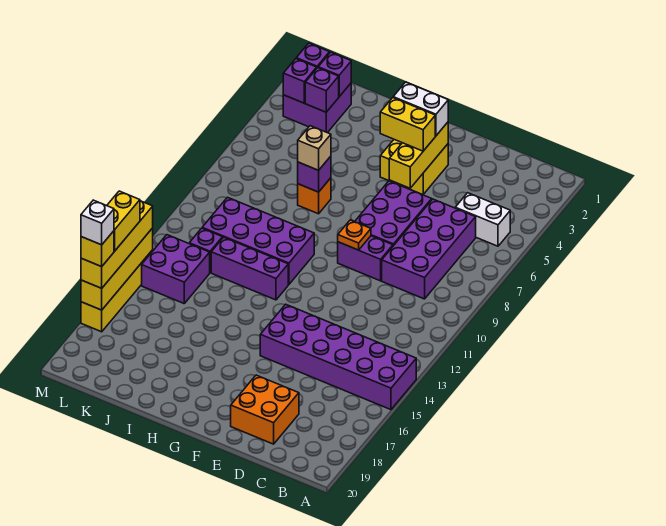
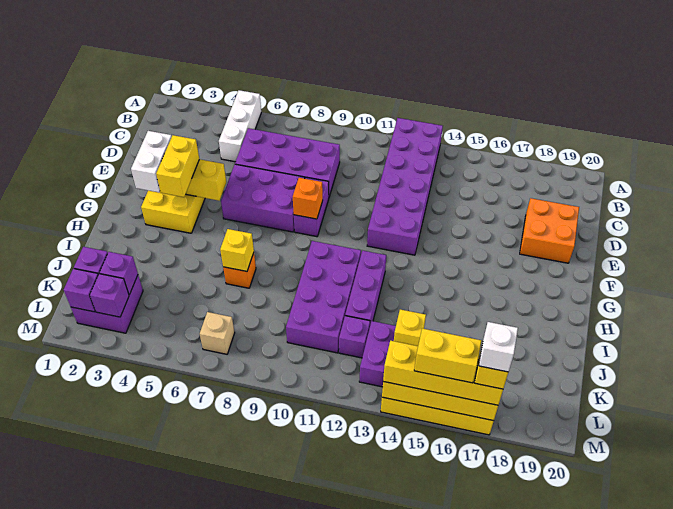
purple brick A14:F15 level 1 -> purple brick A12:F13 level 1
white brick B5:C5 level 1 -> white brick A5:C5 level 1
orange plate F9 level 2 -> orange brick F9 level 2
purple brick I7 level 2 -> yellow brick I7 level 2
tan brick I7 level 3 -> tan brick L7 level 1
none -> yellow brick K14 level 2

